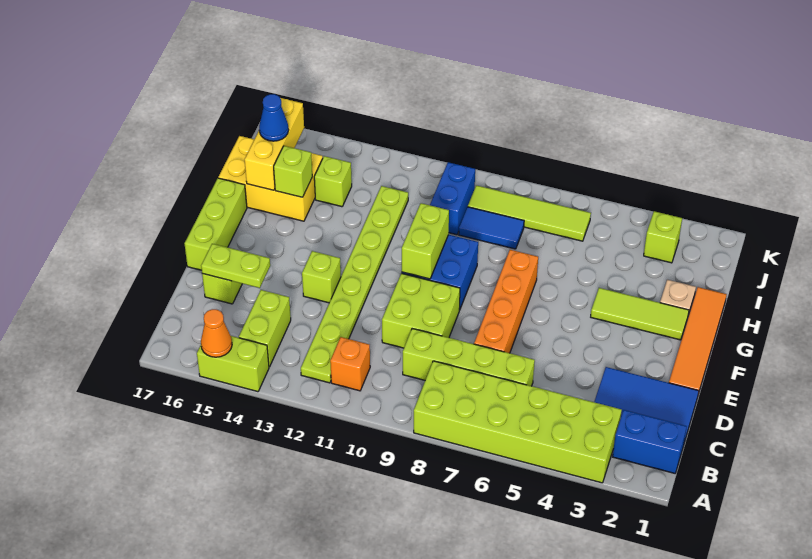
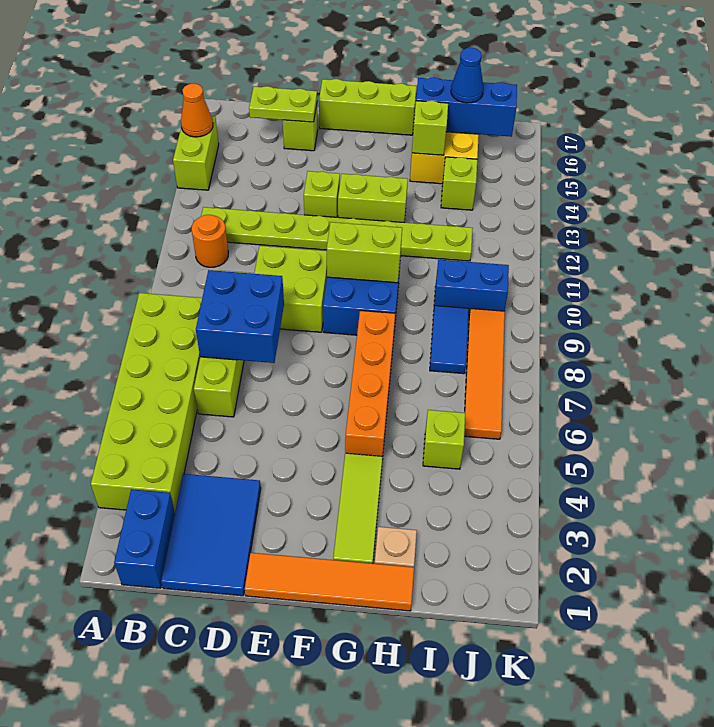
orange brick B11 level 1 -> orange round brick B11 level 1
lime brick B14:C14 level 1 -> lime brick F13:G13 level 1
none -> blue brick C7:D8 level 2
orange brick D7:G7 level 1 -> orange brick G5:G8 level 1
lime plate D15:D16 level 2 -> lime plate C16:D16 level 2
yellow brick H16:J16 level 2 -> blue brick H16:J16 level 2
lime brick J3 level 1 -> lime brick I5 level 1
lime tile J6:J9 level 1 -> orange tile J6:J9 level 1

